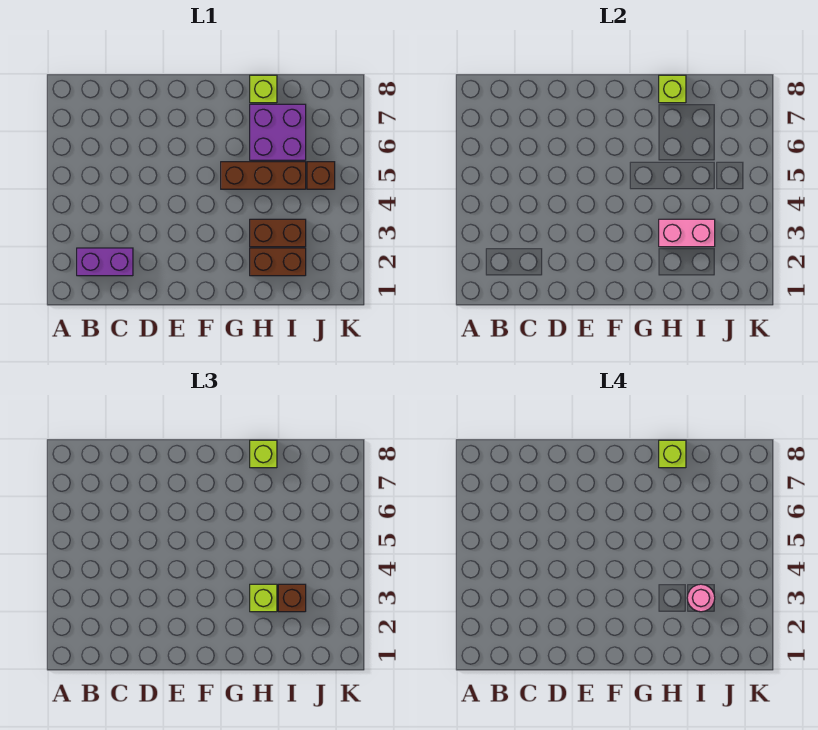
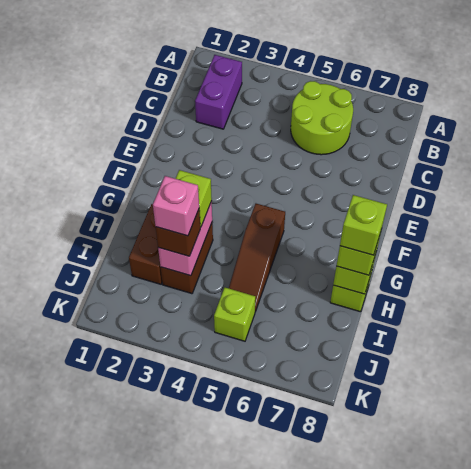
none -> lime round brick B5:C6 level 1
brown brick G5:I5 level 1 -> brown slope G5:I5 level 1 top G
purple brick H6:I7 level 1 -> none
pink round brick I3 level 4 -> pink brick I3 level 4
brown brick J5 level 1 -> lime brick J5 level 1

